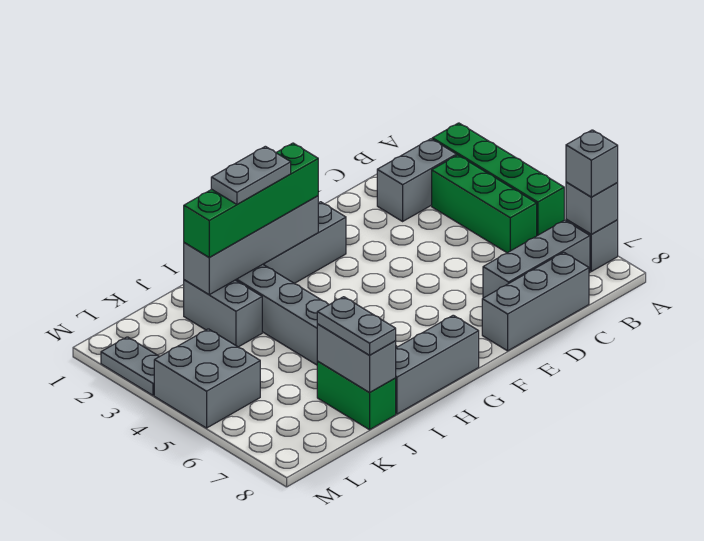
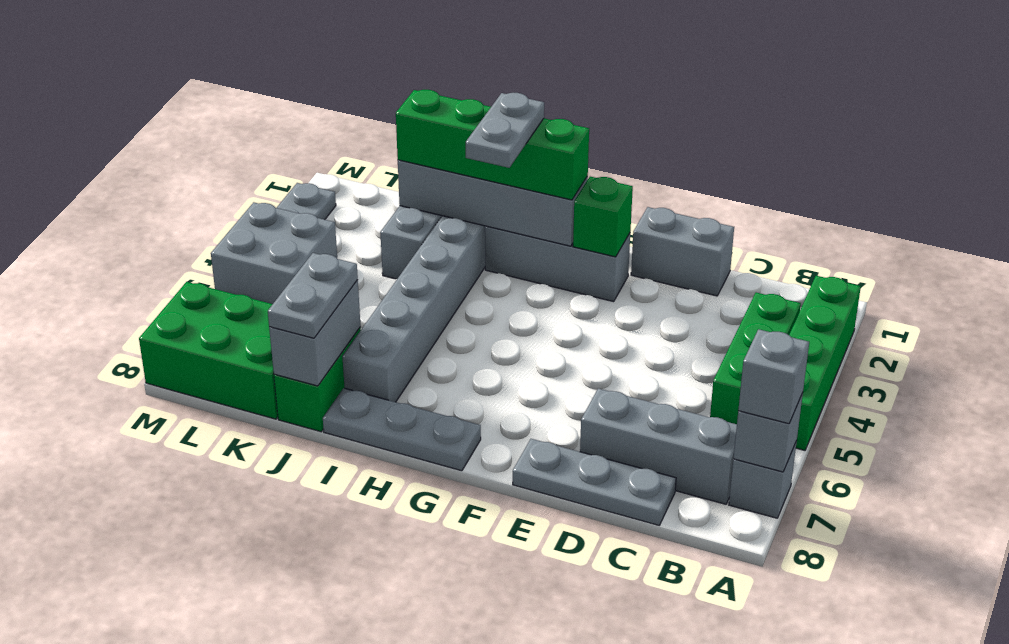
grey brick B2:C2 level 1 -> grey brick D1:E1 level 1
grey brick C8:E8 level 1 -> grey plate C8:E8 level 1
none -> green brick F2 level 2
grey brick G8:I8 level 1 -> grey plate G8:I8 level 1
grey plate H2:I2 level 4 -> grey plate H2:H3 level 4
none -> green brick K7:M8 level 1

